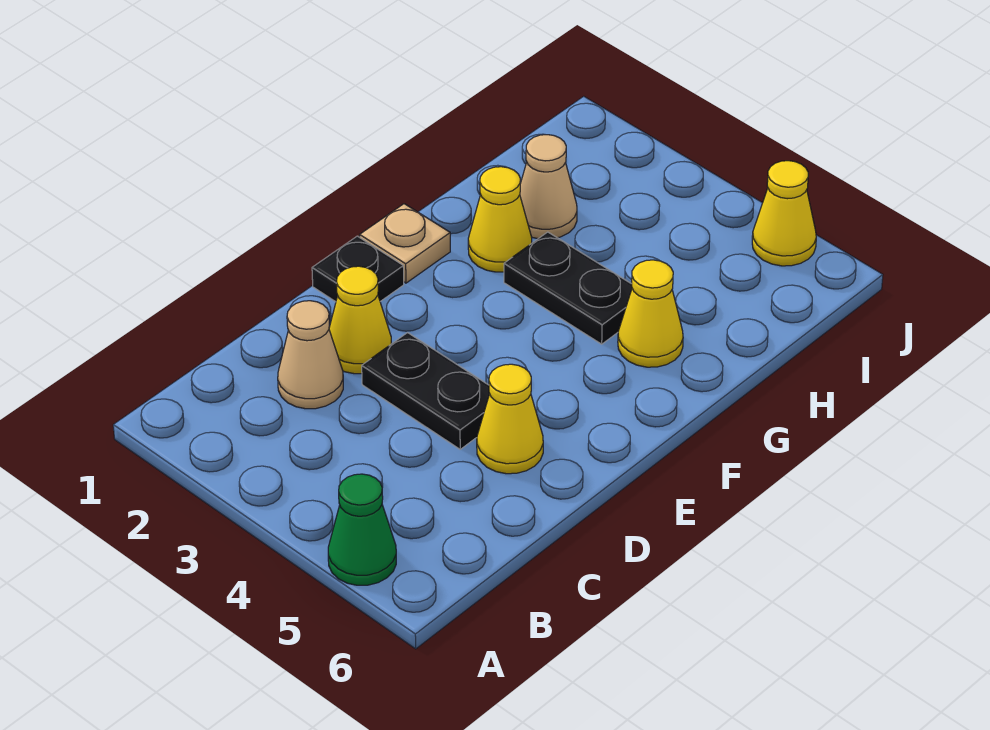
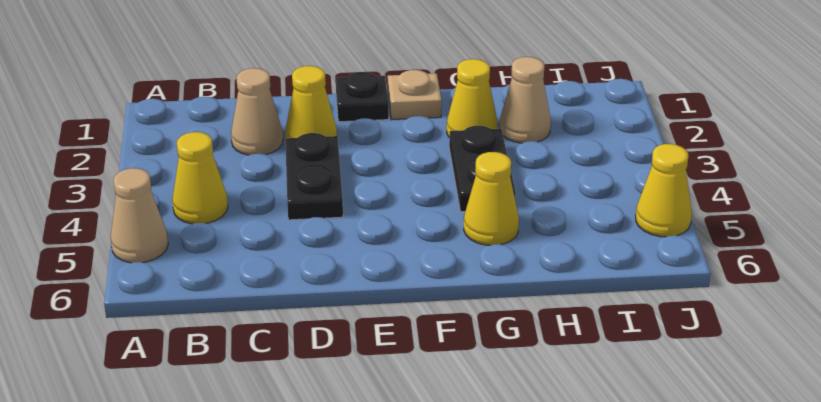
green cone A5 level 1 -> tan cone A5 level 1
yellow cone D5 level 1 -> yellow cone B4 level 1

